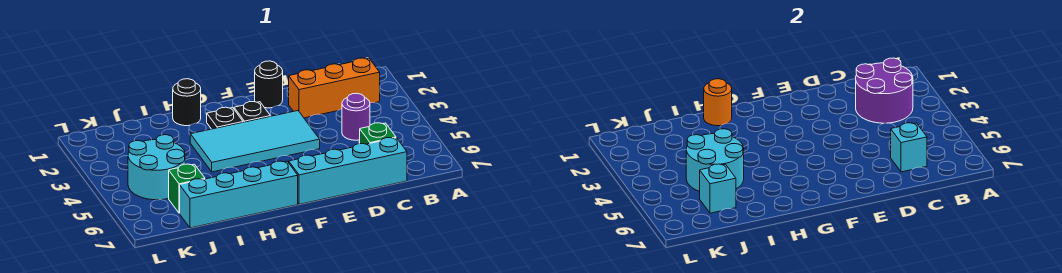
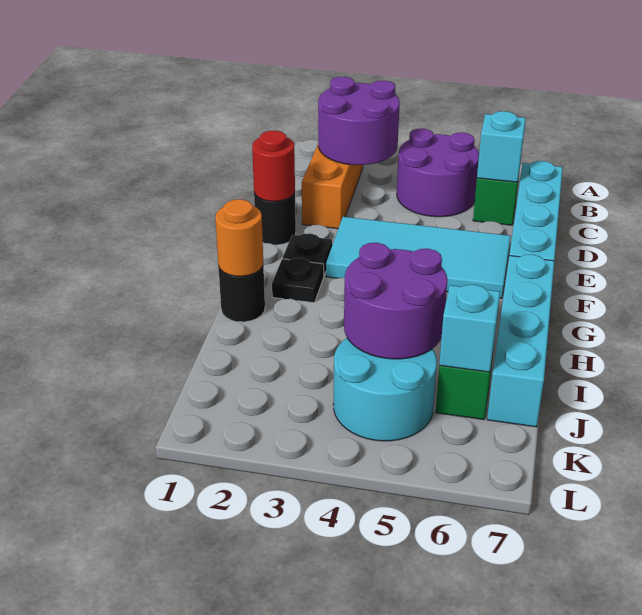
purple round brick C4 level 1 -> purple round brick B4:C5 level 1
none -> red round brick E1 level 2
cyan tile E3:H4 level 1 -> cyan tile E3:F6 level 1
cyan round brick I4:J5 level 2 -> purple round brick I4:J5 level 2

